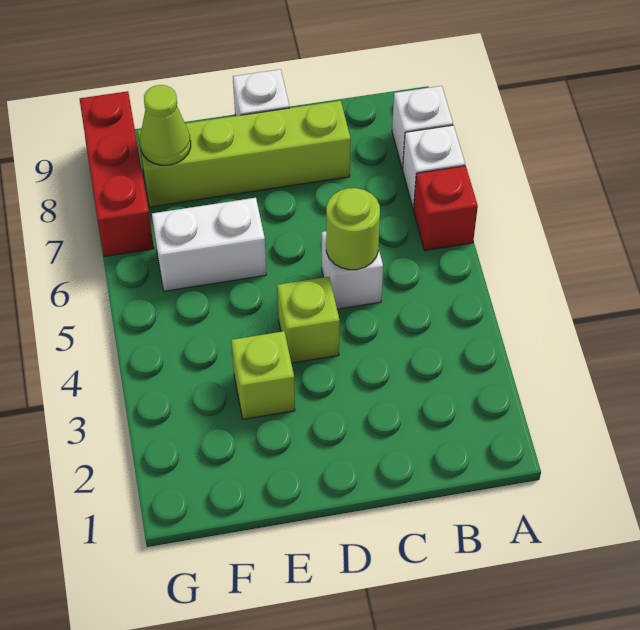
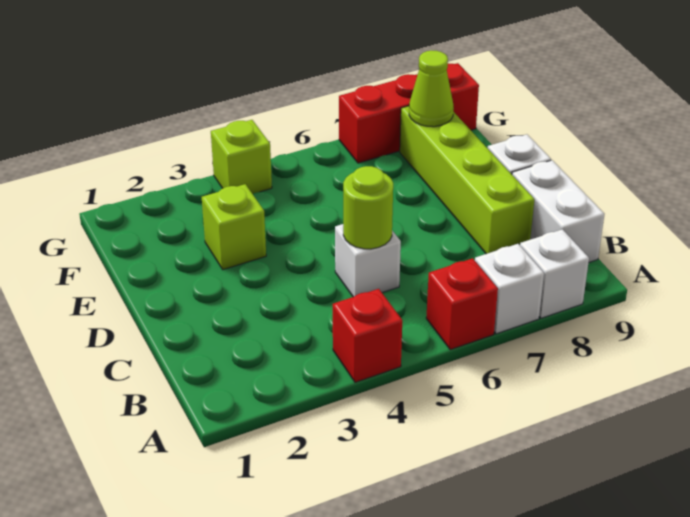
none -> red brick A4 level 1
lime brick D4 level 1 -> lime brick G4 level 1
white brick E6:F6 level 1 -> white brick B9:C9 level 1

